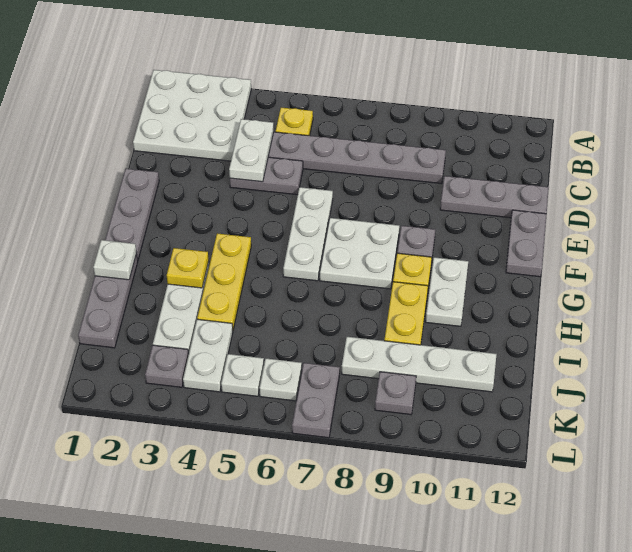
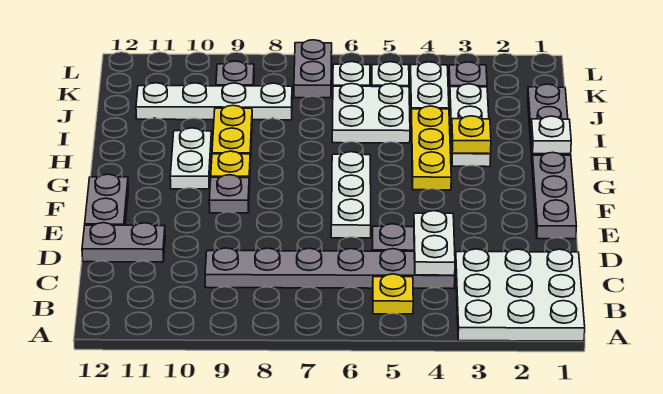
grey plate D10:D12 level 1 -> grey plate D11:D12 level 1
white plate F7:G8 level 1 -> white plate I5:J6 level 1

